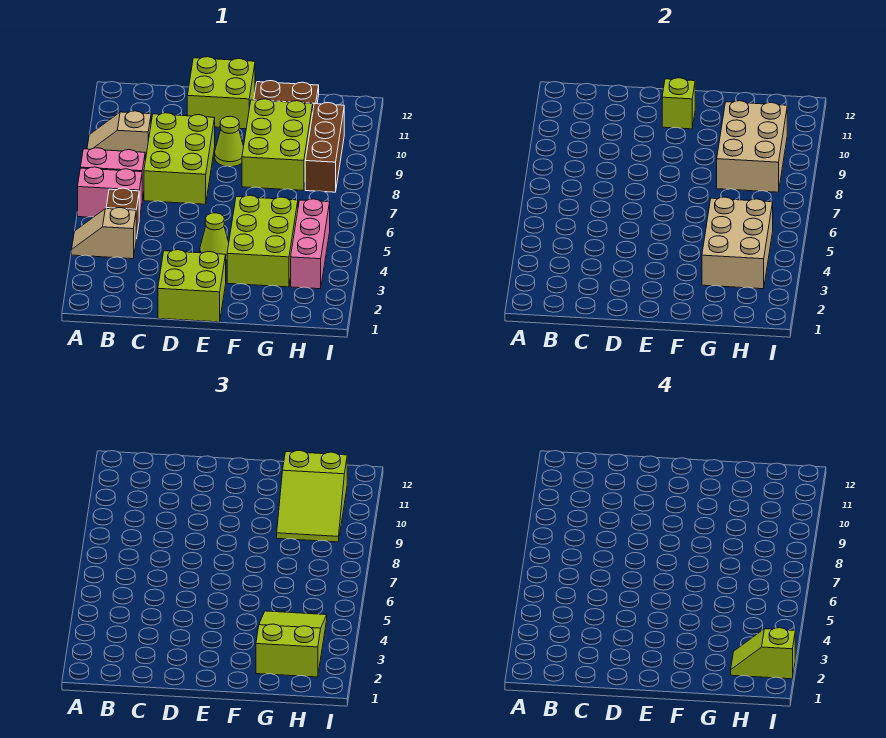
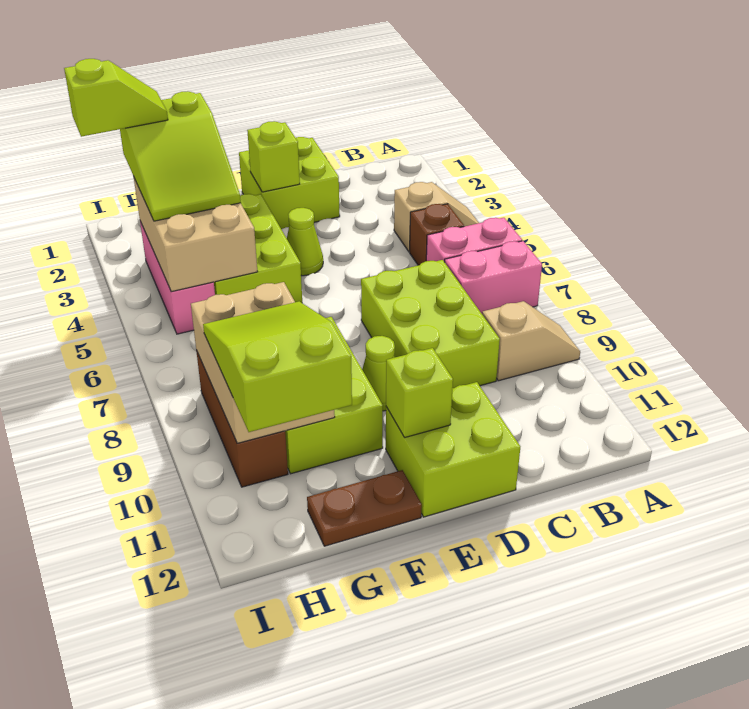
none -> lime brick E2 level 2

